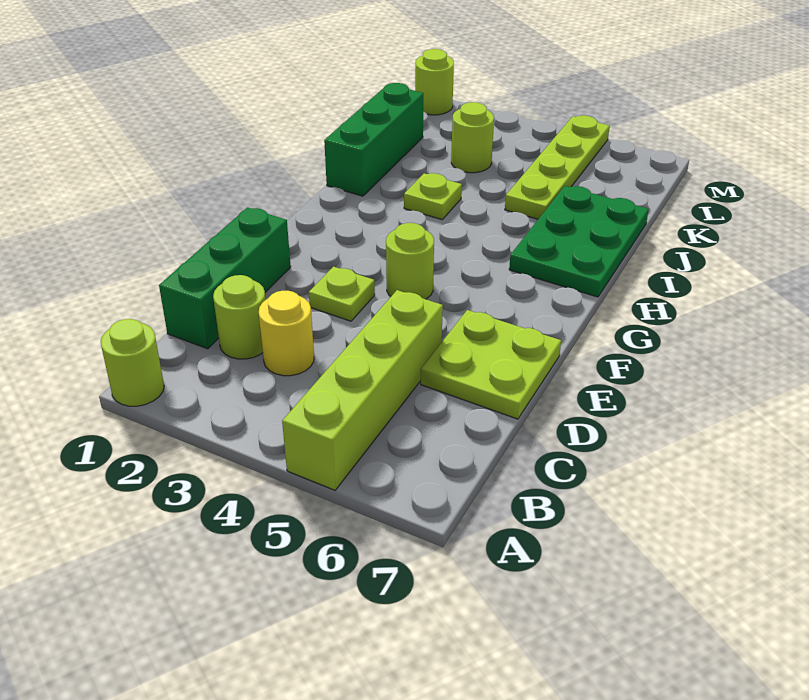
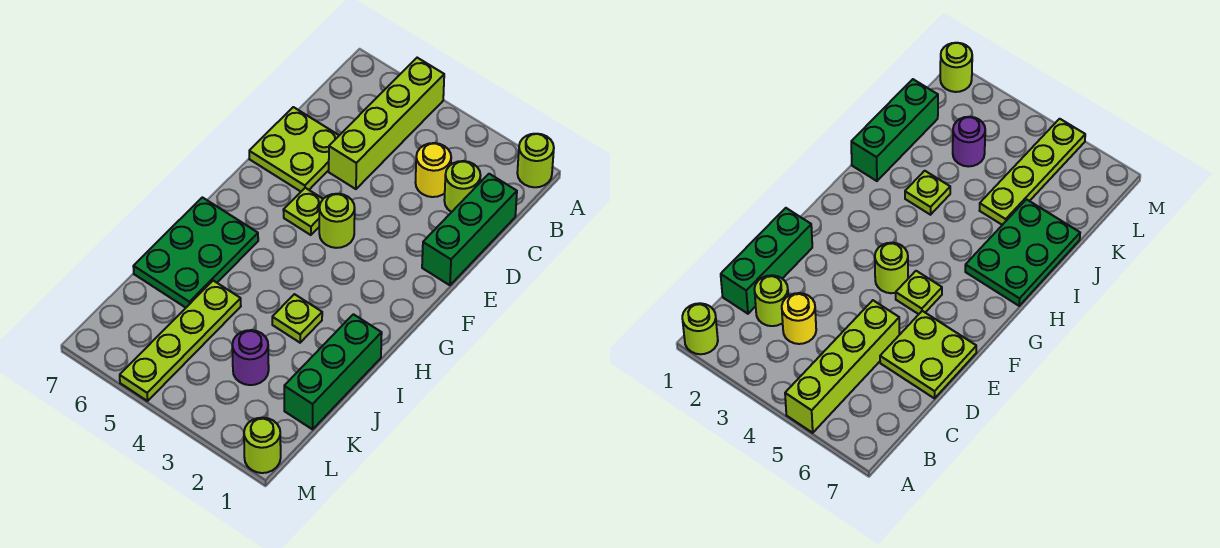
lime plate E3 level 1 -> lime plate F5 level 1
lime round brick K3 level 1 -> purple round brick K3 level 1

